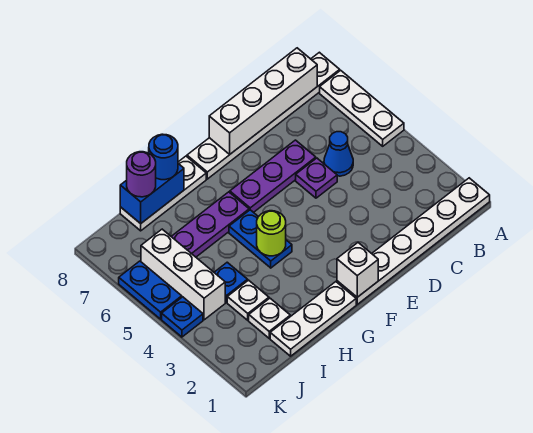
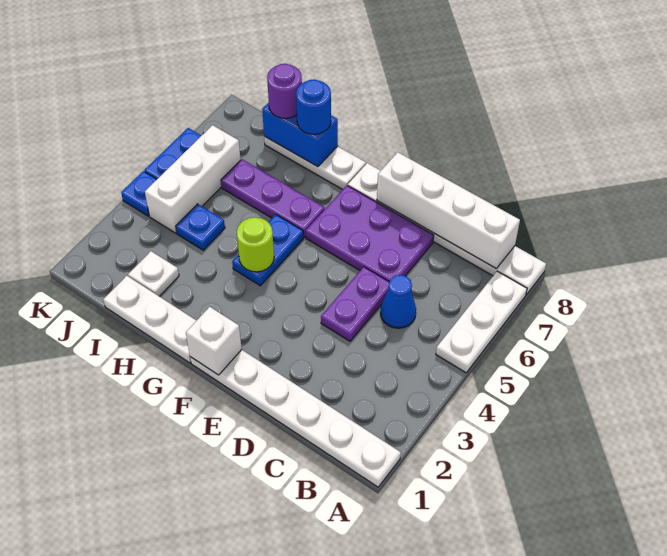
purple plate D5 level 1 -> purple plate D4:D5 level 1
purple plate D6:F6 level 1 -> purple plate D6:F7 level 1
white plate I3 level 1 -> none

